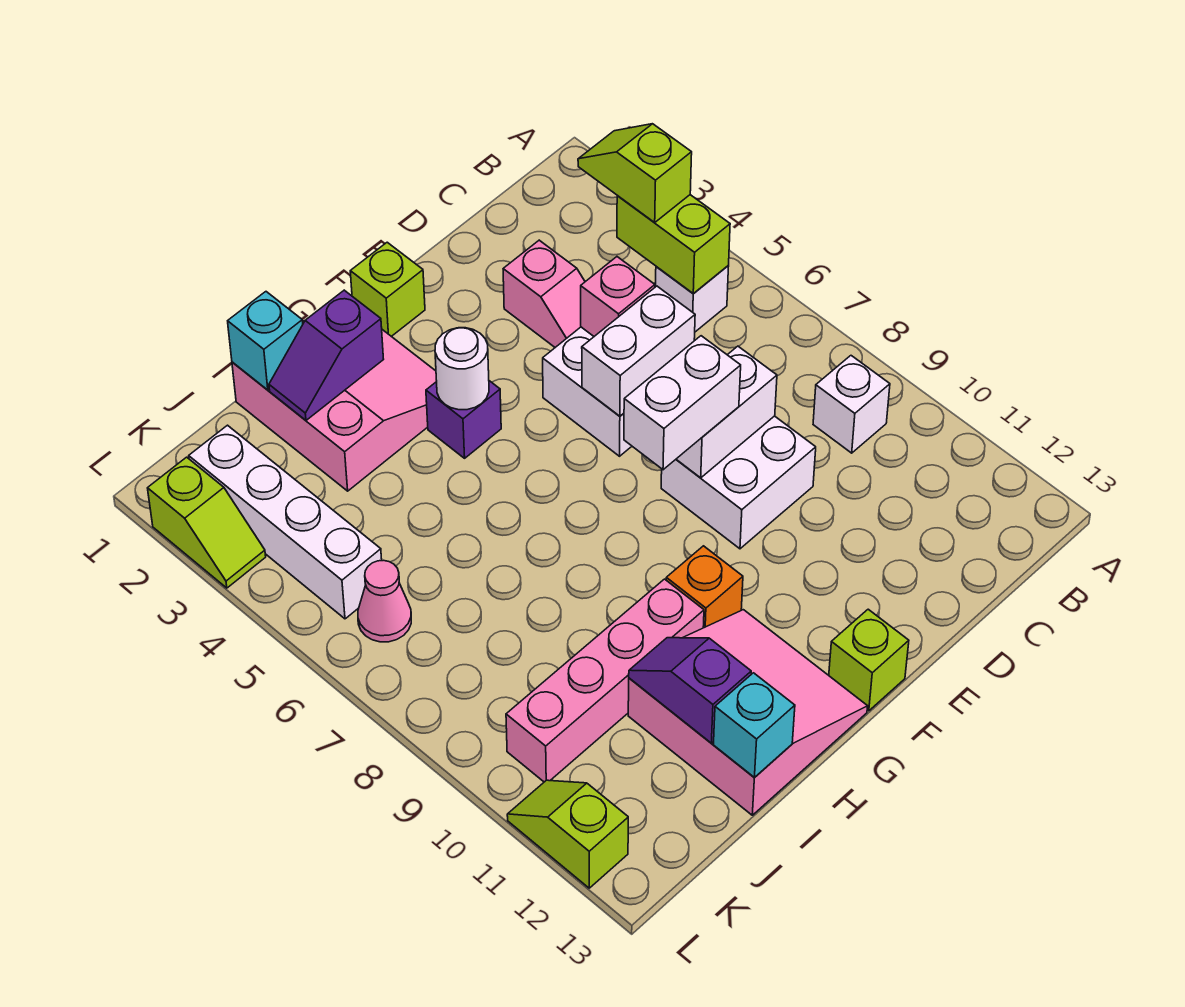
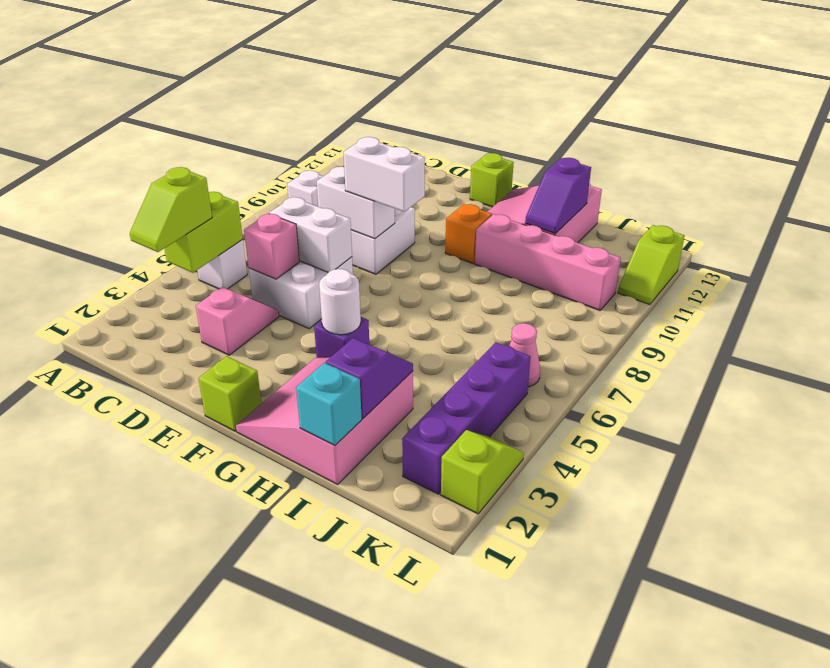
purple slope H2:I2 level 2 top H -> purple slope I2:I3 level 2 top 2
cyan brick I13 level 2 -> none
white brick K2:K5 level 1 -> purple brick K2:K5 level 1

